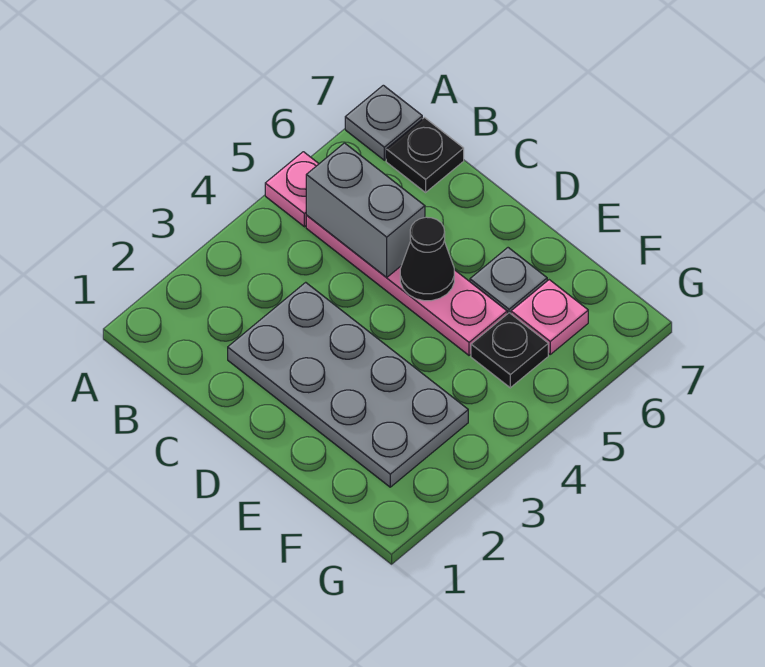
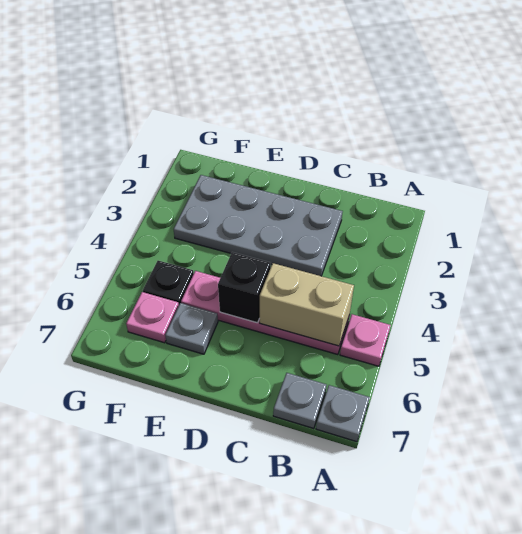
grey brick B5:C5 level 2 -> tan brick B5:C5 level 2
black plate B7 level 1 -> grey plate B7 level 1
black cone D5 level 2 -> black brick D5 level 2

